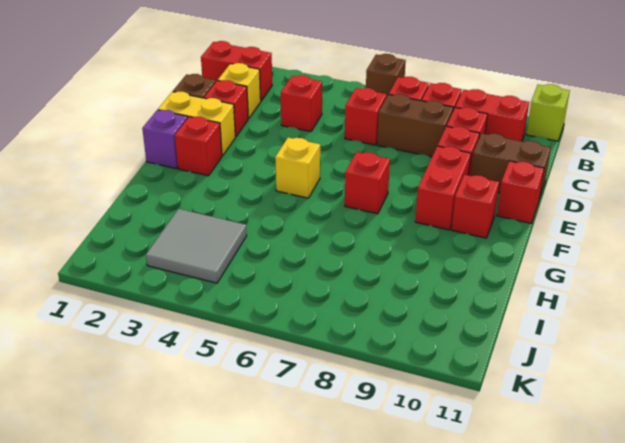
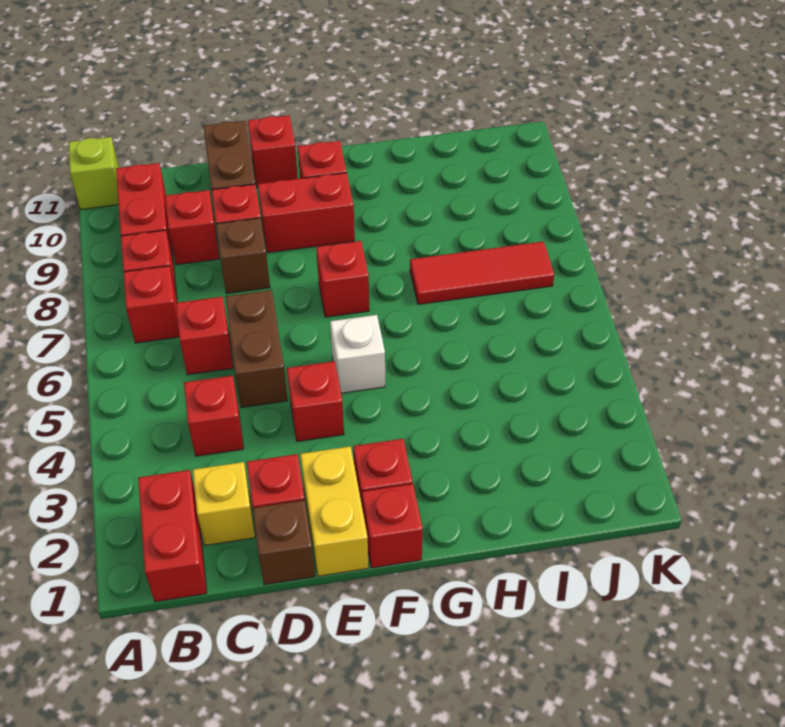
brown brick A6 level 1 -> brown brick D8 level 1
brown brick C7:C8 level 1 -> brown brick D5:D6 level 1
none -> red brick E4 level 1
purple brick F1 level 1 -> red brick F1 level 1
yellow brick F5 level 1 -> white brick F5 level 1
none -> red tile H7:J7 level 1
grey tile I3:J4 level 1 -> none

